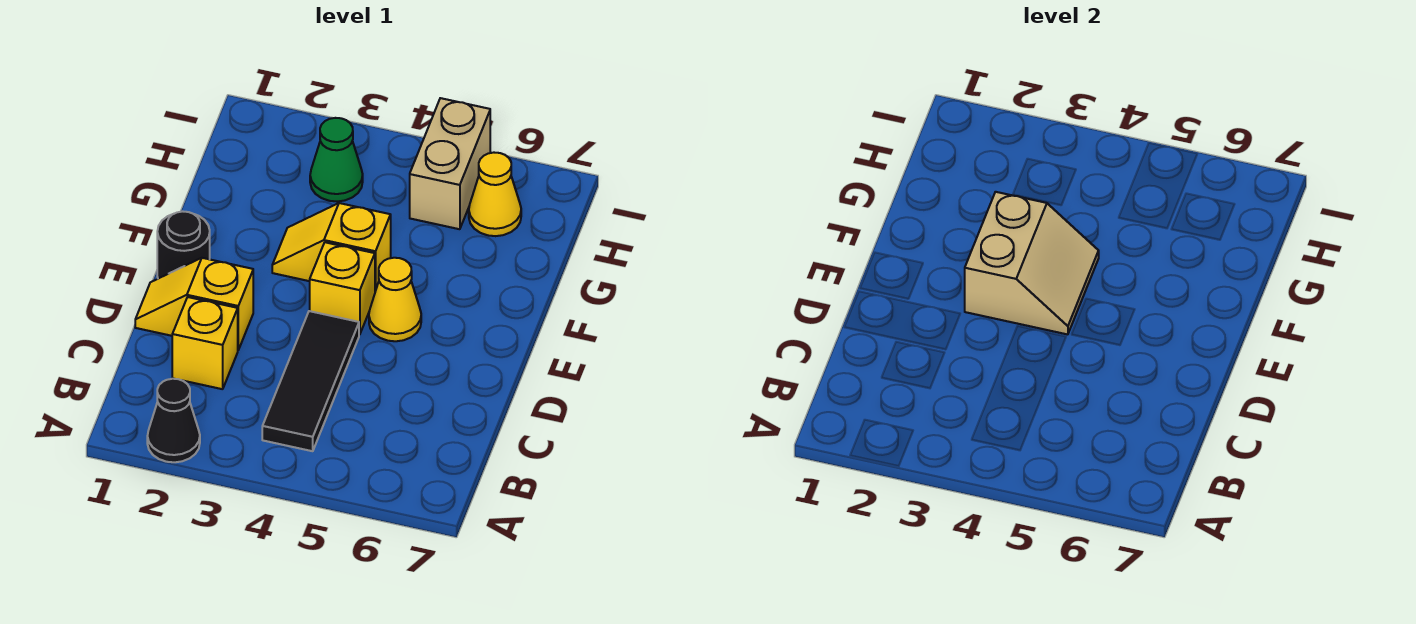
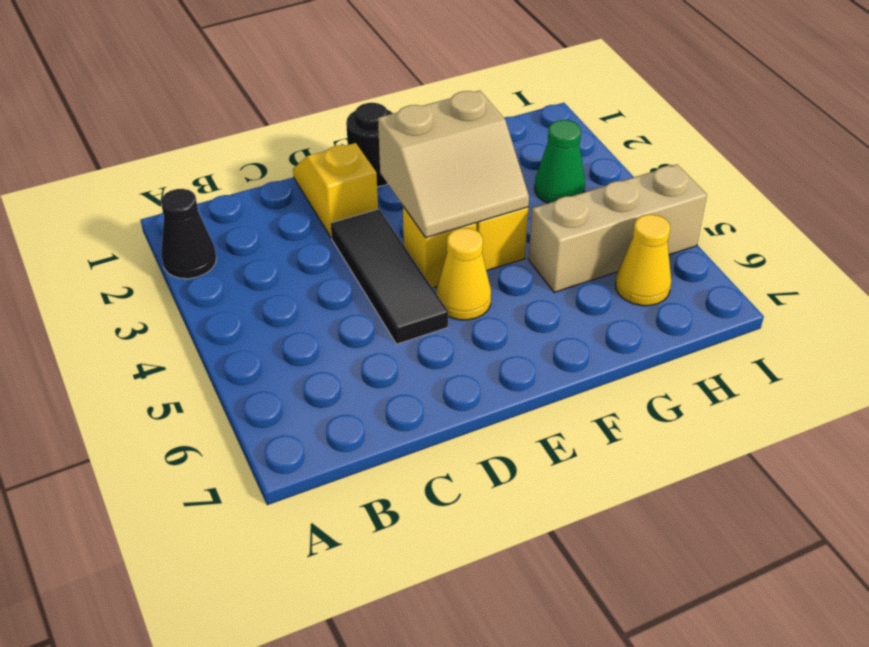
black tile B4:D4 level 1 -> black tile D3:D5 level 1
yellow brick C2 level 1 -> none
tan brick H5:I5 level 1 -> tan brick G5:I5 level 1

